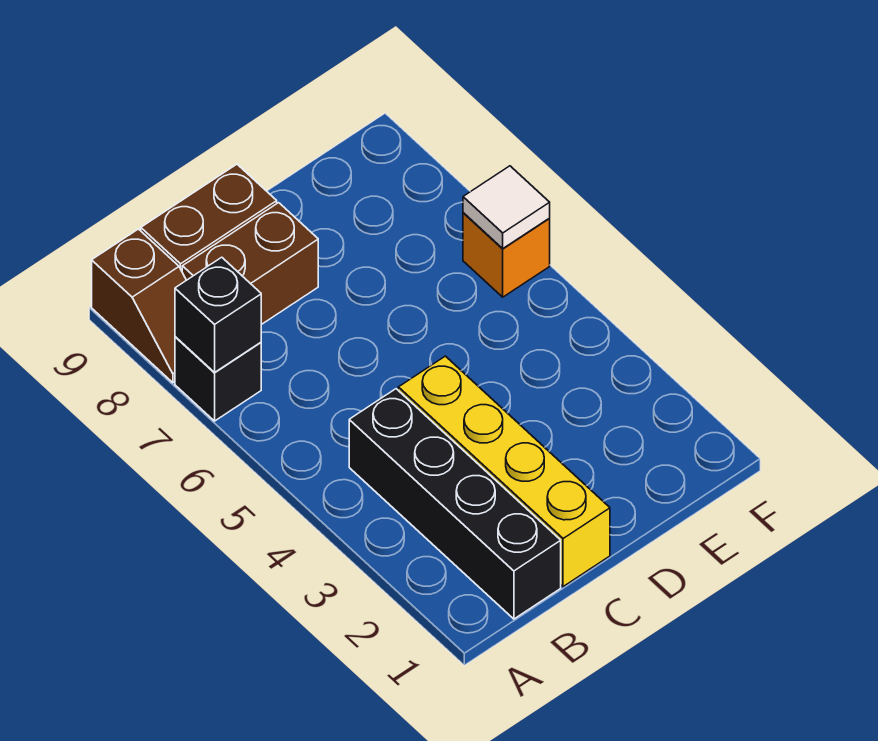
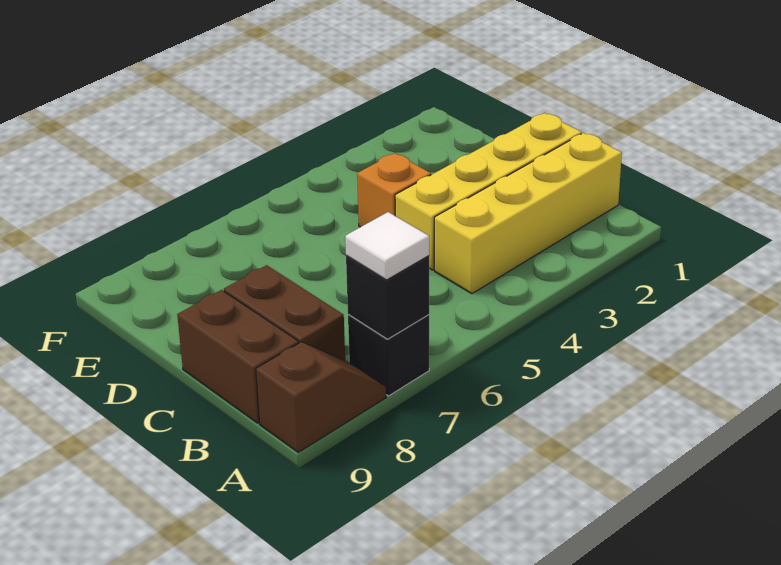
black brick B1:B4 level 1 -> yellow brick B1:B4 level 1
orange brick F6 level 1 -> orange brick D4 level 1
white tile F6 level 2 -> white tile A7 level 3

